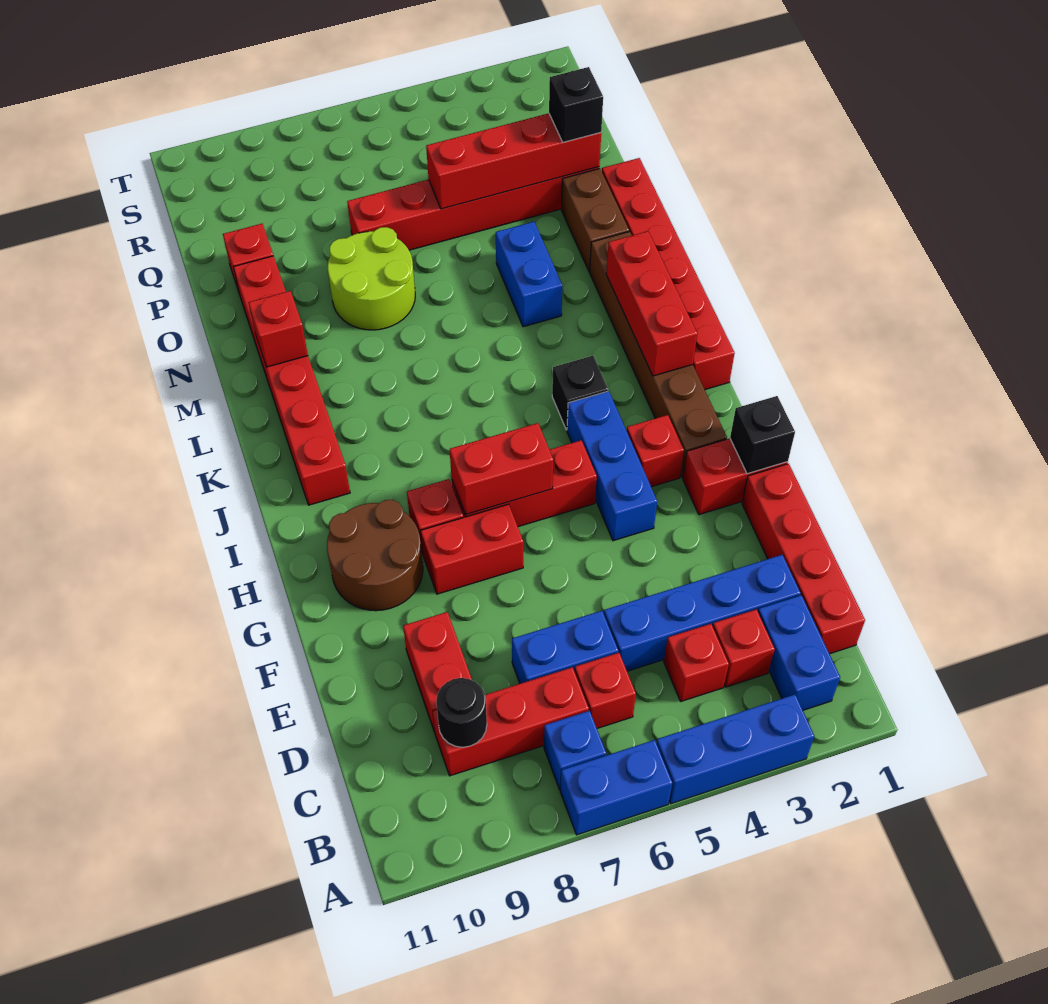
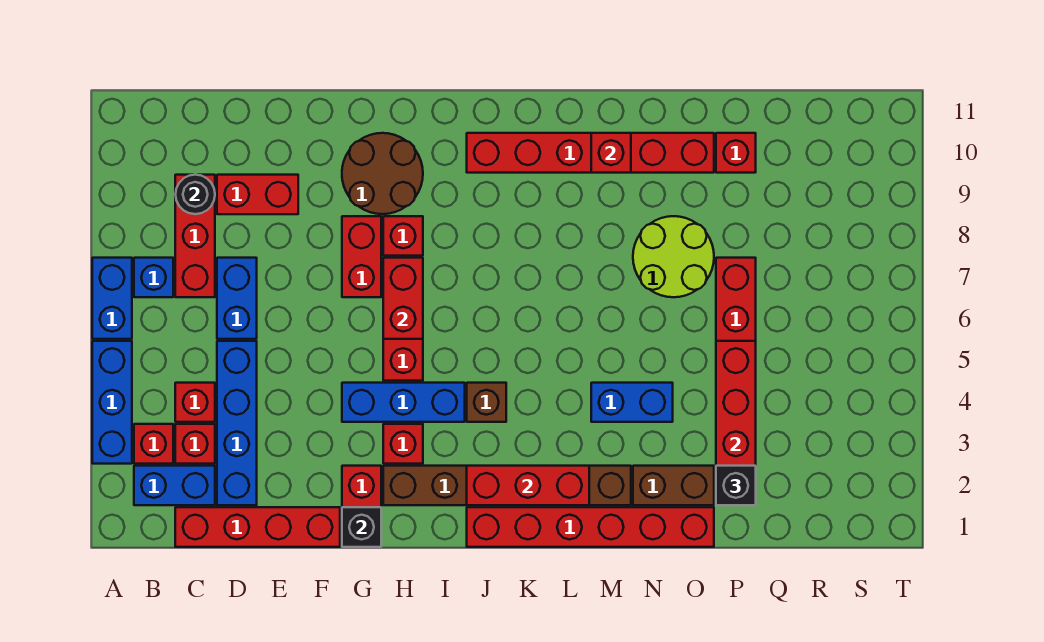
red brick C6 level 1 -> red brick B3 level 1
black brick J4 level 1 -> brown brick J4 level 1

